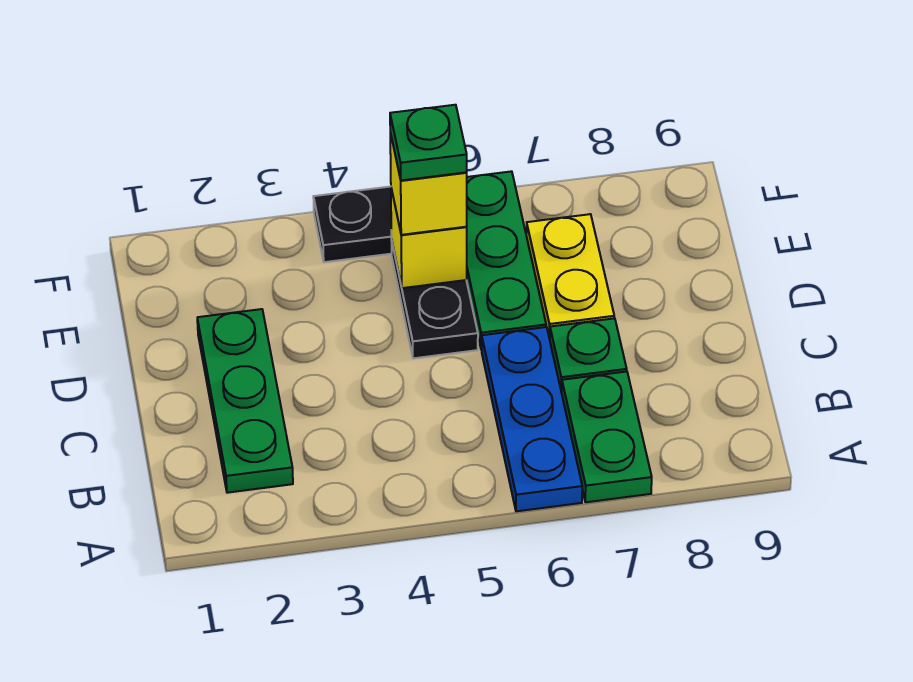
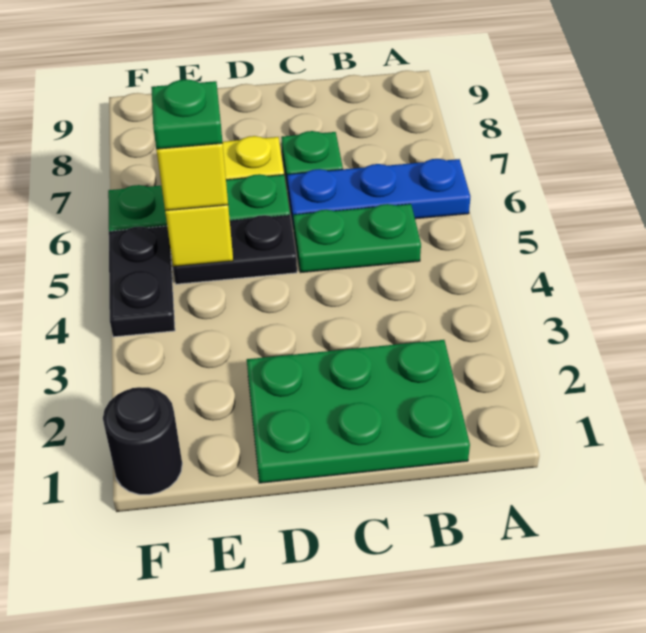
green plate A7:B7 level 1 -> green plate B5:C5 level 1
green plate B2:D2 level 1 -> green plate B1:D2 level 1
none -> black round brick F1 level 1

